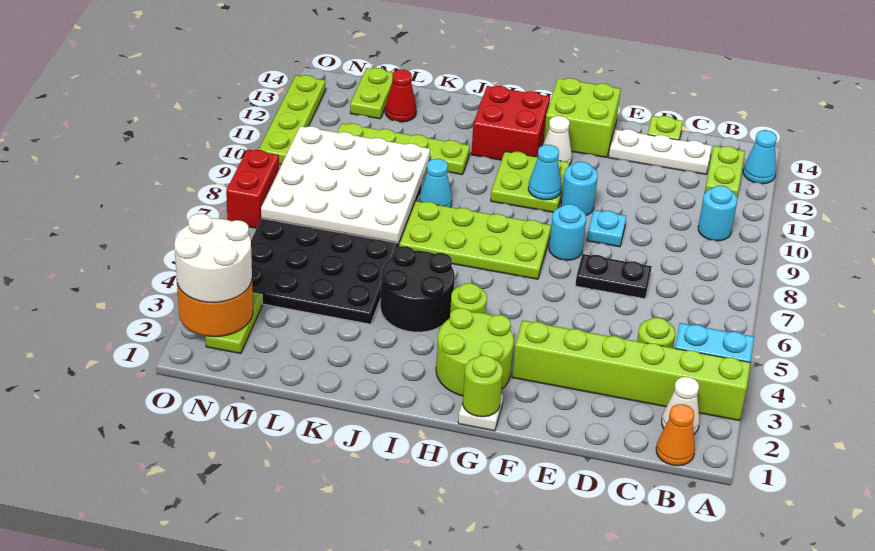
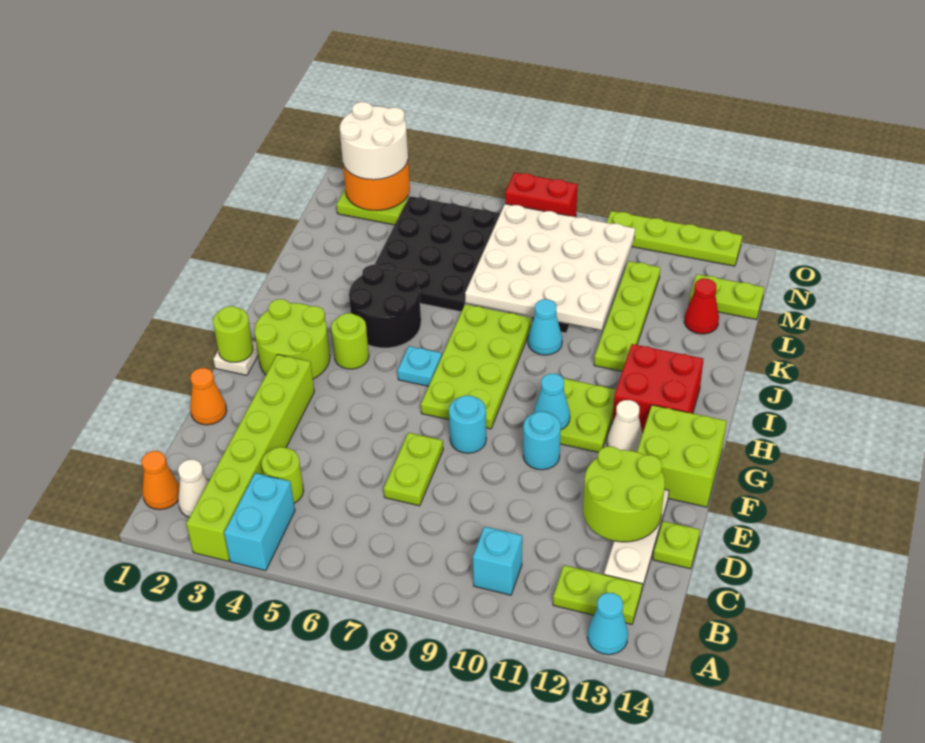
cyan round brick B10 level 1 -> cyan brick B10 level 1
black plate D7:E7 level 1 -> lime plate D7:E7 level 1
none -> lime round brick D12:E13 level 2
none -> orange cone E1 level 1
cyan plate E9 level 1 -> cyan plate H6 level 1

